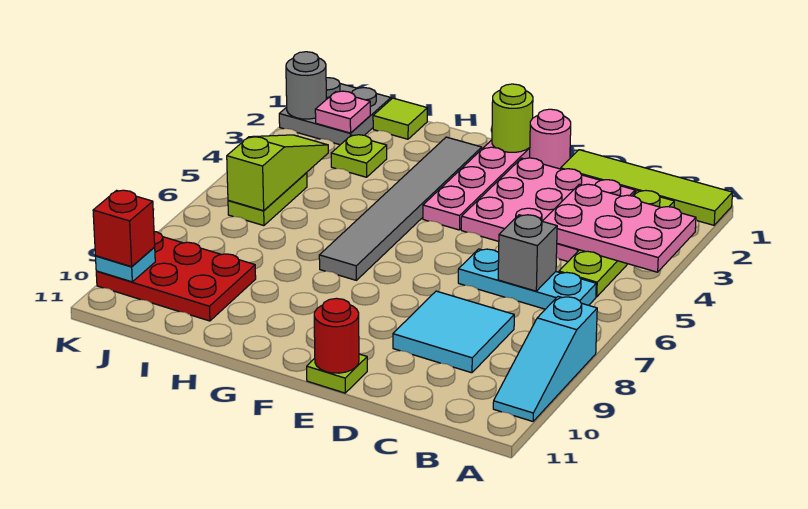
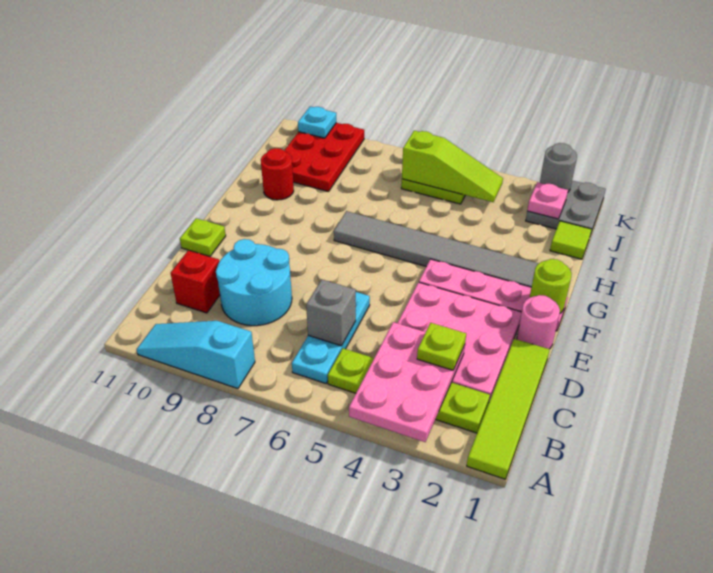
cyan tile C8:D9 level 1 -> cyan round brick C8:D9 level 1
red round brick E11 level 2 -> red round brick H10 level 1
lime plate I3 level 1 -> lime plate C3 level 3
red brick K10 level 3 -> red brick C10 level 1

